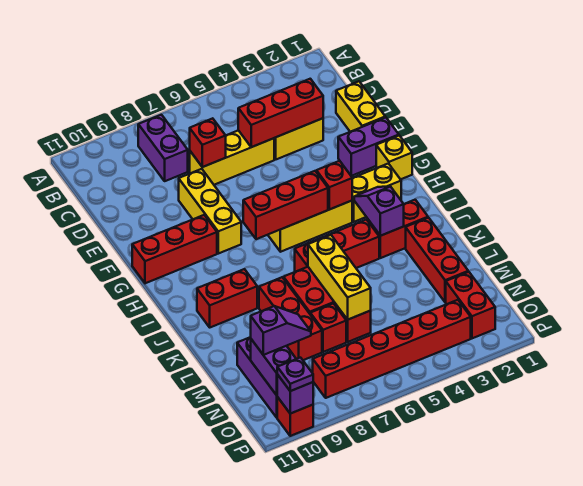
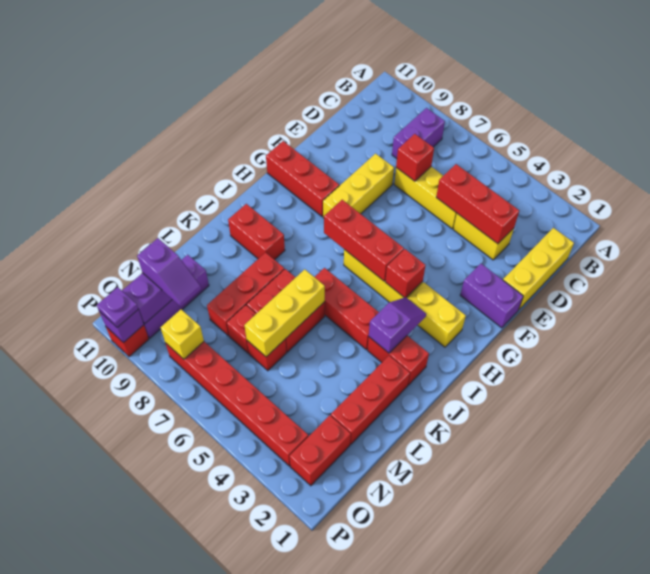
yellow brick D1:E1 level 1 -> yellow brick C1:E1 level 1
yellow brick G1 level 1 -> yellow brick O8 level 2

